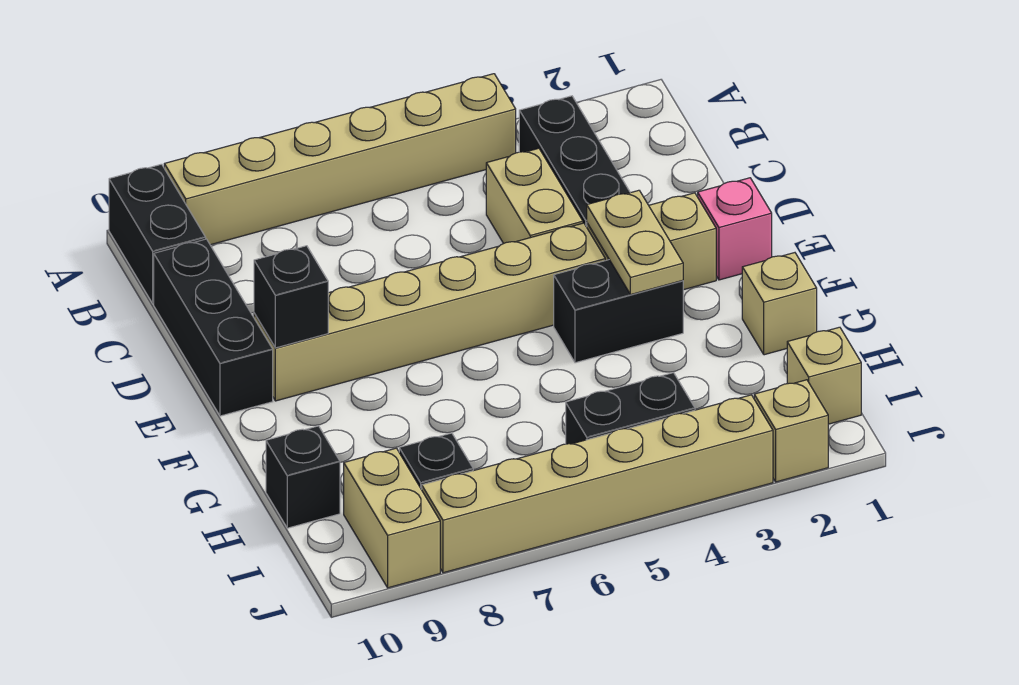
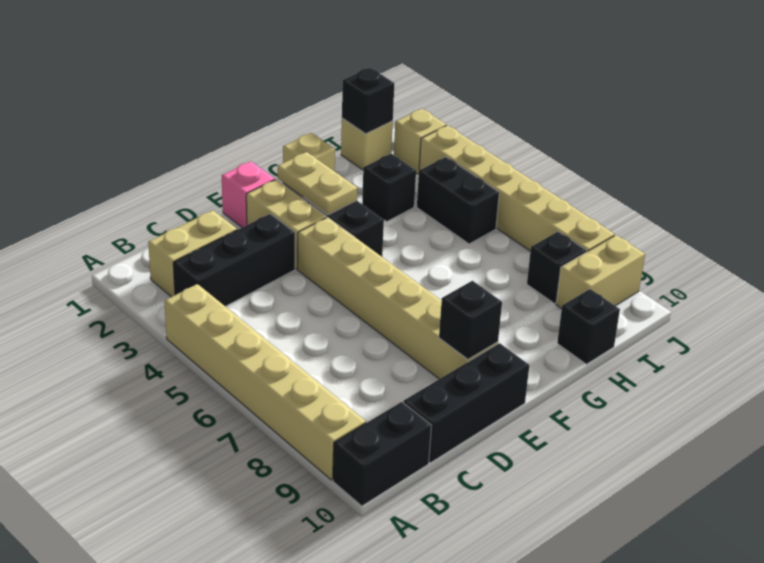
tan brick C4:D4 level 1 -> tan brick B2:C2 level 1
tan plate E3:F3 level 2 -> tan plate F2:F3 level 2
none -> black brick H3 level 1
none -> black brick I1 level 2

